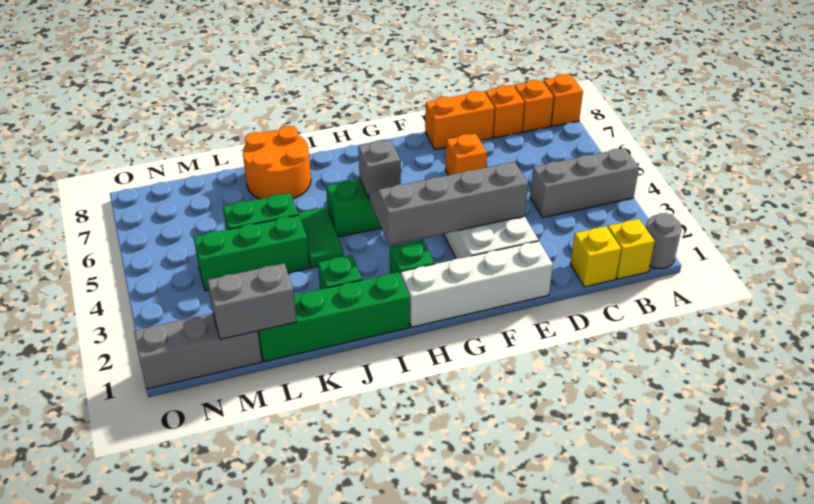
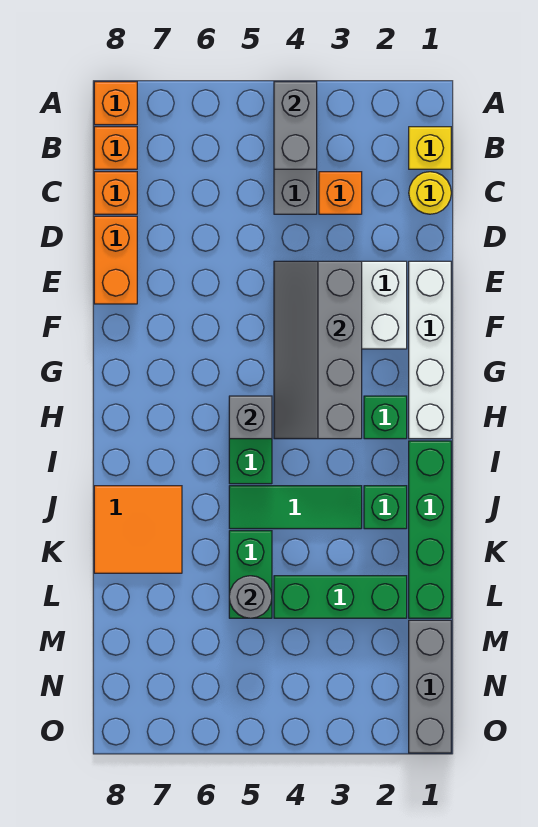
grey round brick A1 level 1 -> grey round brick L5 level 2
yellow brick C1 level 1 -> yellow round brick C1 level 1
orange brick E6 level 1 -> orange brick C3 level 1
green tile J4:J5 level 1 -> green tile J3:J5 level 1
orange round brick J7:K8 level 1 -> orange tile J7:K8 level 1
green brick K4:M4 level 1 -> green brick L2:L4 level 1
grey brick L1:M1 level 2 -> grey brick A4:B4 level 2

